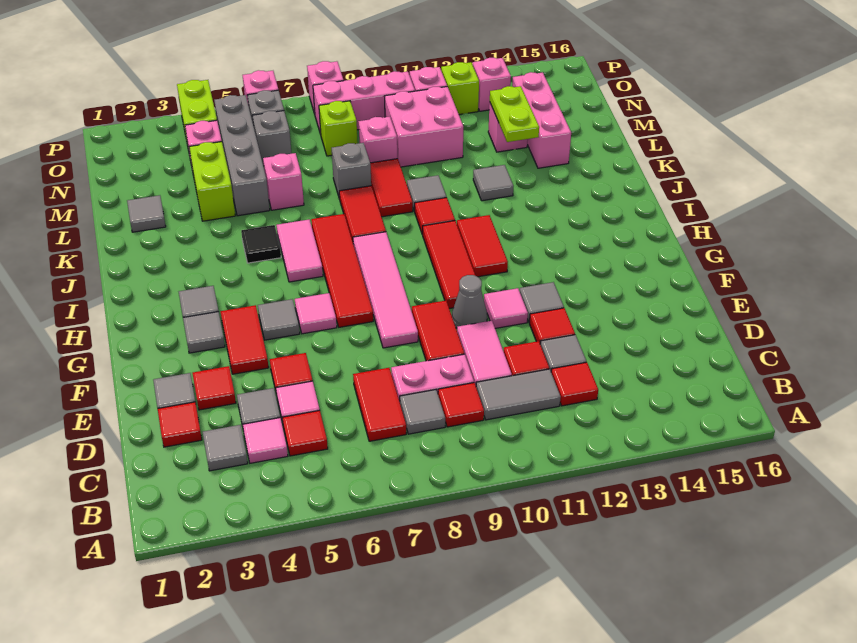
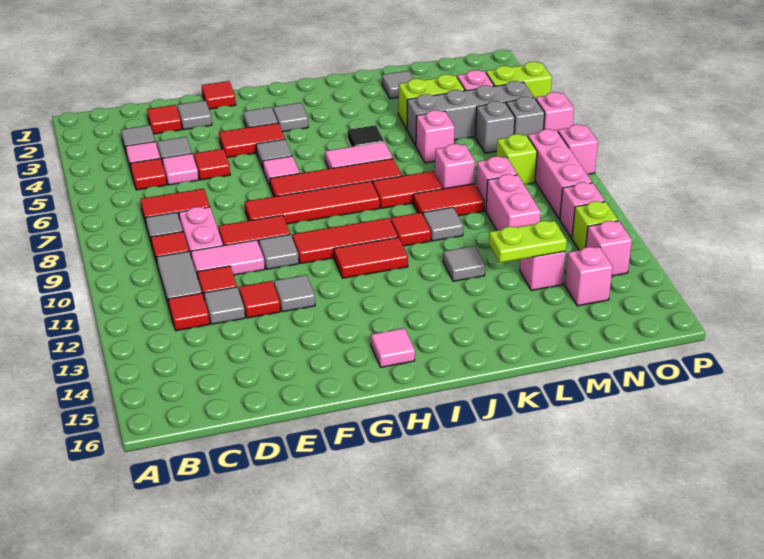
red tile E3 level 1 -> red tile F1 level 1
pink tile F8:I8 level 1 -> red tile F8:I8 level 1
grey cone F10 level 1 -> grey tile F10 level 1
pink tile F11 level 1 -> pink tile H15 level 1
grey brick L8 level 1 -> pink brick L8 level 1
pink brick L14:N14 level 1 -> pink brick N14 level 1
pink brick M10:N11 level 1 -> pink brick M10:M11 level 1

